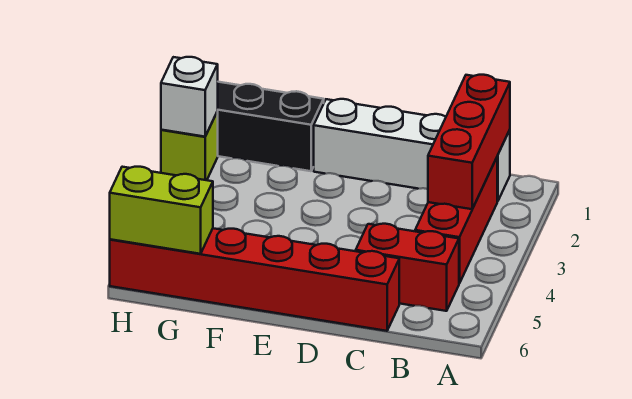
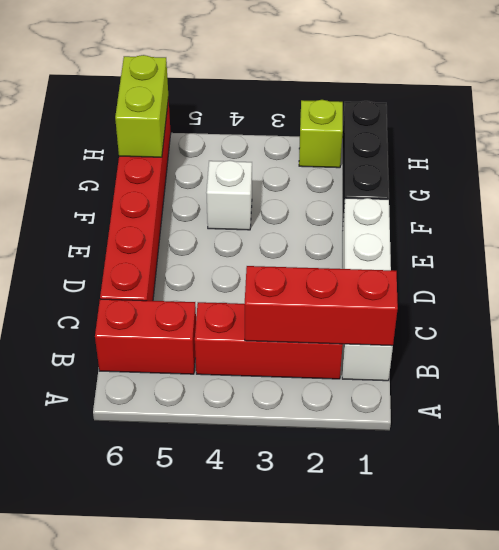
red brick B5:C5 level 1 -> red brick B5:B6 level 1
white brick H2 level 2 -> white brick F4 level 1

